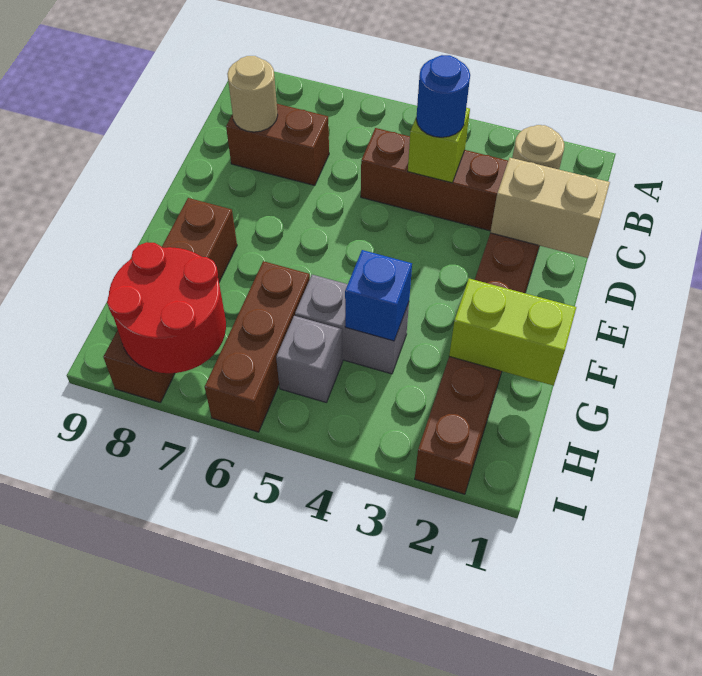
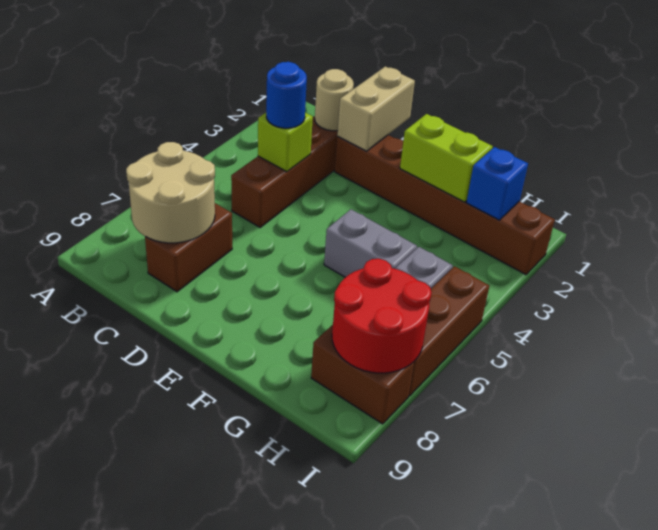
tan round brick C8 level 2 -> tan round brick B7:C8 level 2
brown brick F8:I8 level 1 -> brown brick H8:I8 level 1
lime brick G1:G2 level 2 -> lime brick F2:G2 level 2
grey brick G4:G5 level 1 -> grey brick F5:G5 level 1
blue brick G4 level 2 -> blue brick H2 level 2
brown brick G6:I6 level 1 -> brown brick I5:I7 level 1

